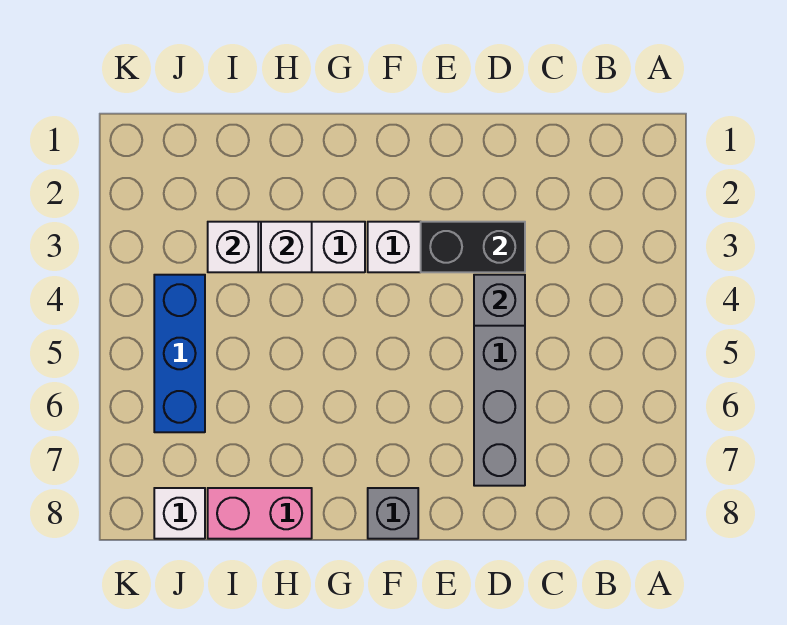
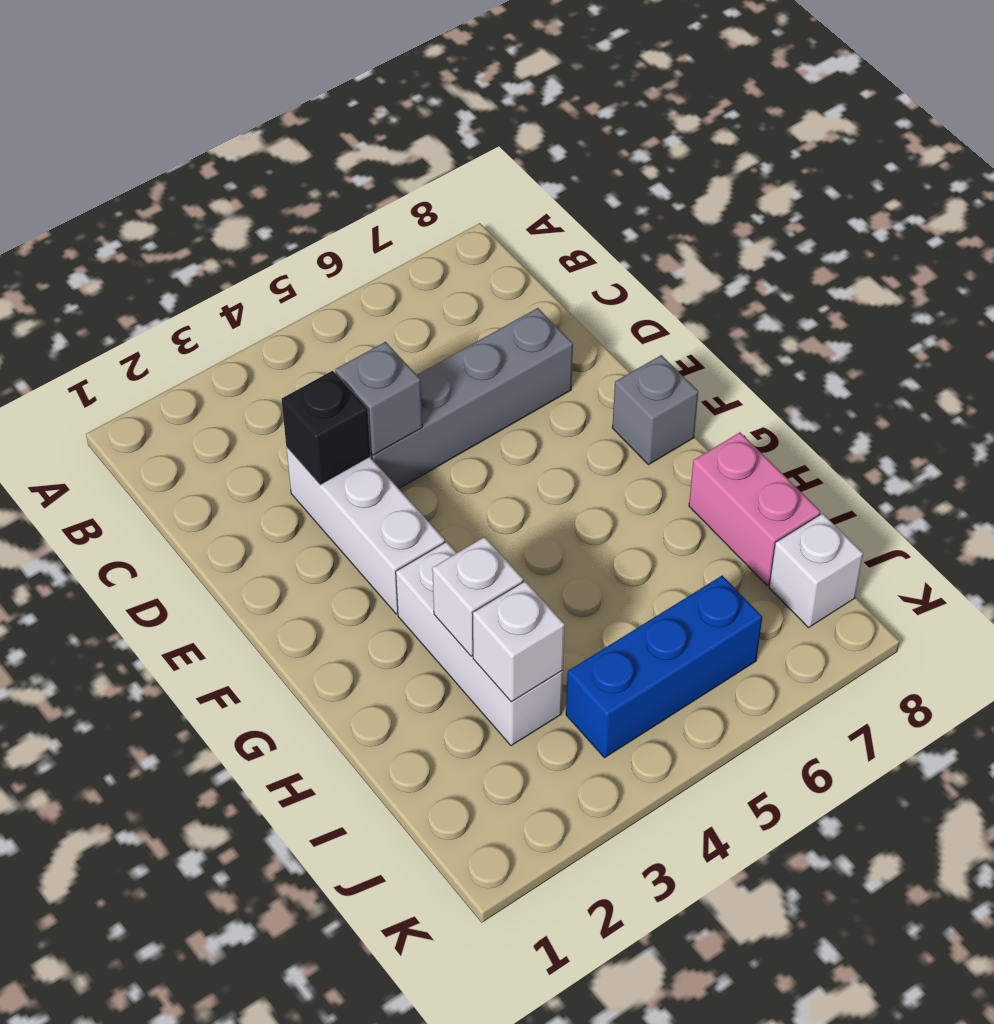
black brick D3:E3 level 2 -> black brick D3 level 2

